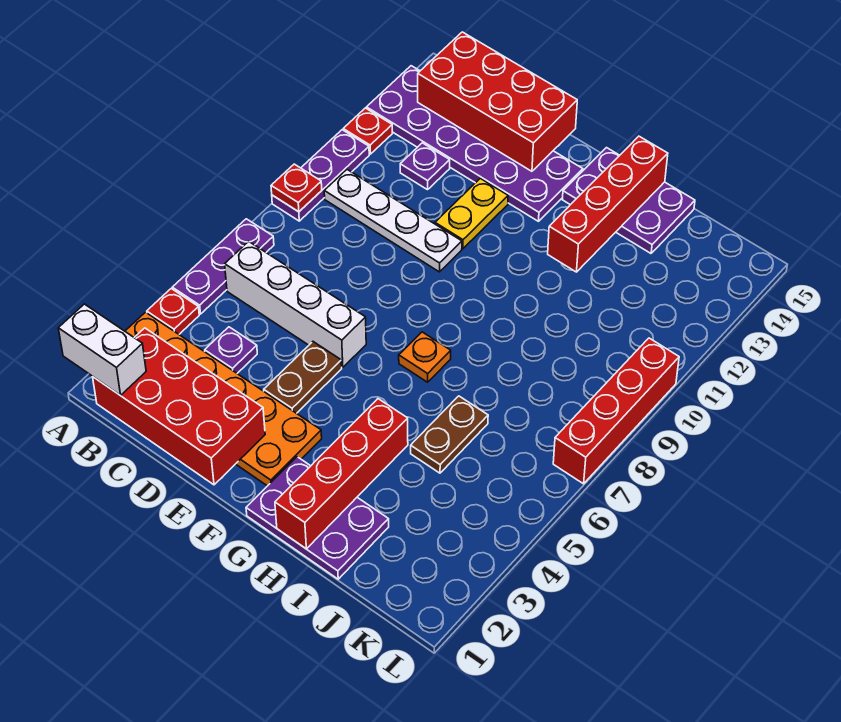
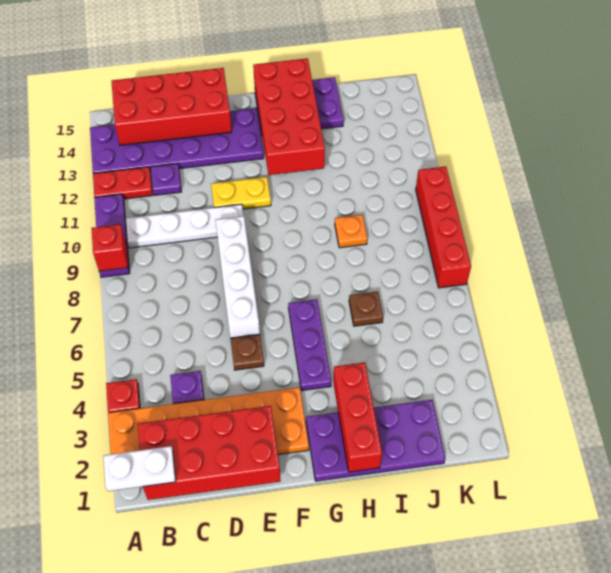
white brick A1:B1 level 3 -> white plate A1:B1 level 3
purple plate A5:A7 level 1 -> purple plate G4:G6 level 1
red plate A9 level 2 -> red brick A9 level 2
red plate A12 level 1 -> red plate A12:B12 level 1
white brick B6:E6 level 1 -> white brick E6:E9 level 1
brown plate E4:E5 level 1 -> brown plate E5 level 1
yellow plate E11:E12 level 1 -> yellow plate E11:F11 level 1
purple plate G1:I2 level 1 -> purple plate G1:J2 level 1
orange plate G7 level 1 -> orange plate I9 level 1
red brick H1:H4 level 2 -> red brick H1:H3 level 2
red brick H12:H15 level 2 -> red brick G12:H15 level 2
brown plate I5:I6 level 1 -> brown plate I6 level 1

